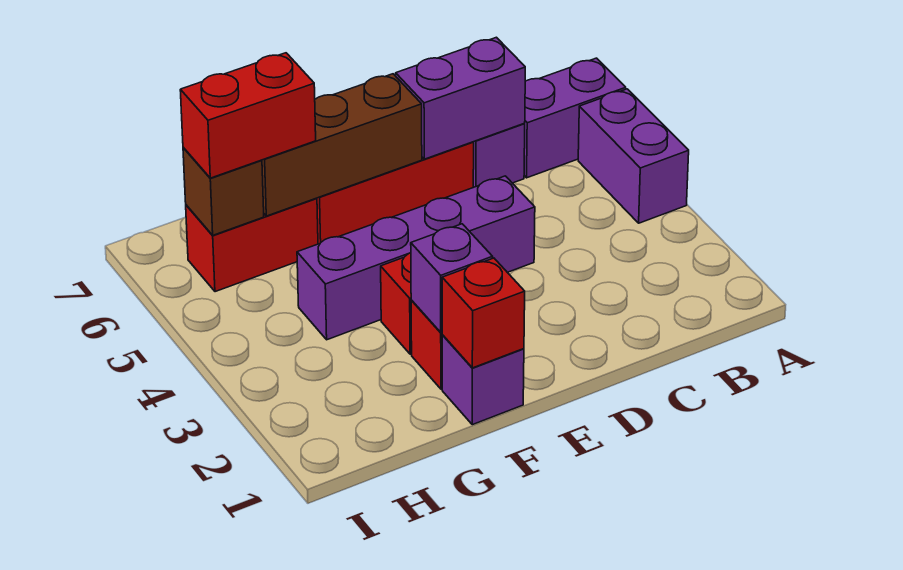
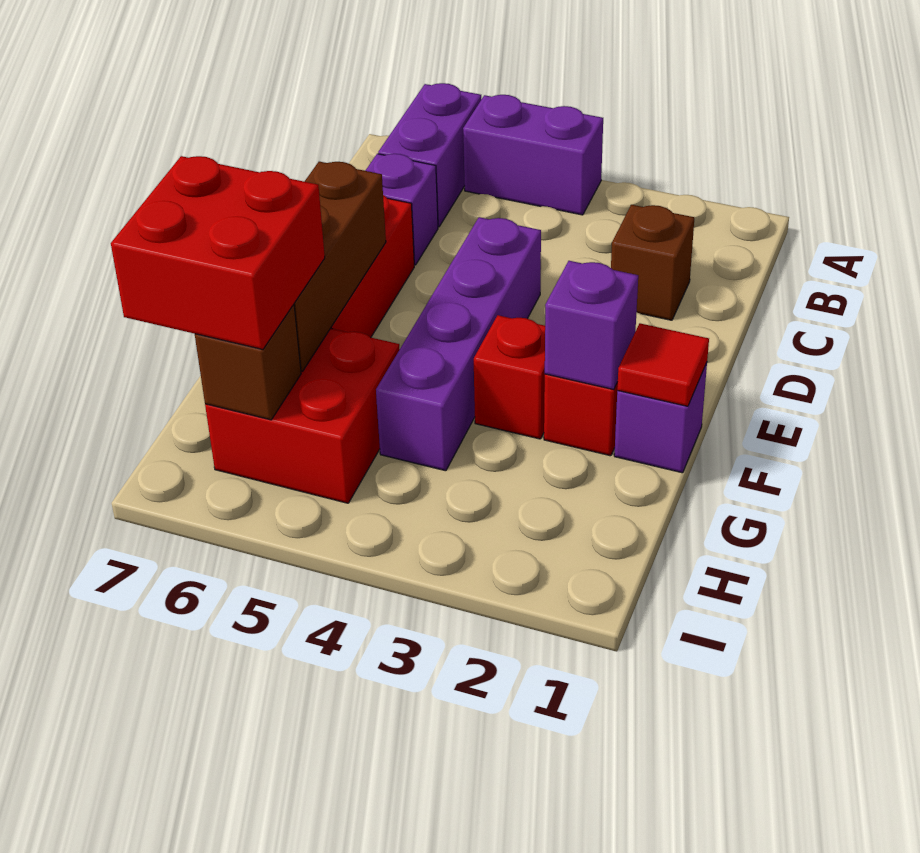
none -> brown brick C2 level 1
purple brick C6:D6 level 2 -> none
red brick F1 level 2 -> red tile F1 level 2
red brick G6:H6 level 1 -> red brick G5:H6 level 1
red brick G6:H6 level 3 -> red brick G6:H7 level 3

